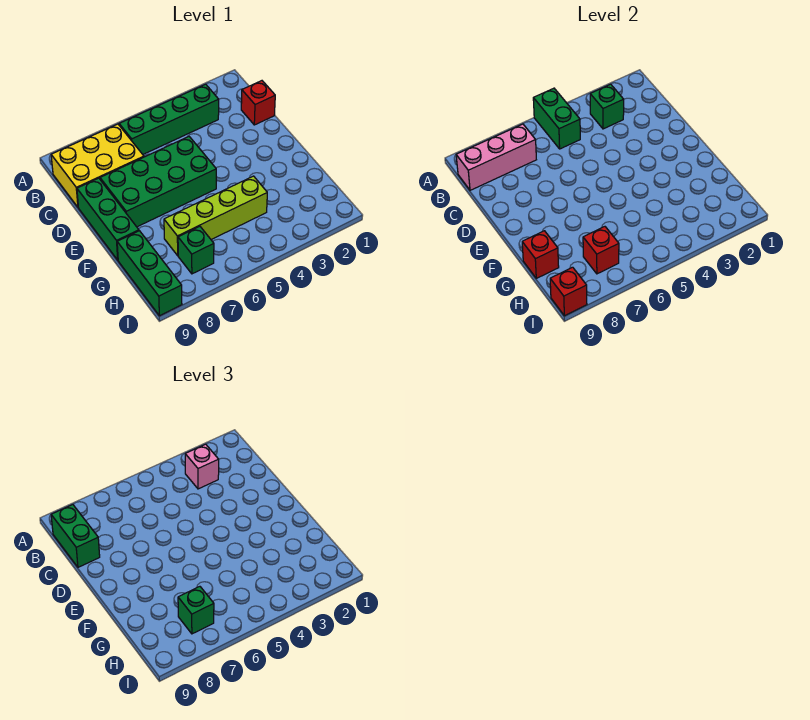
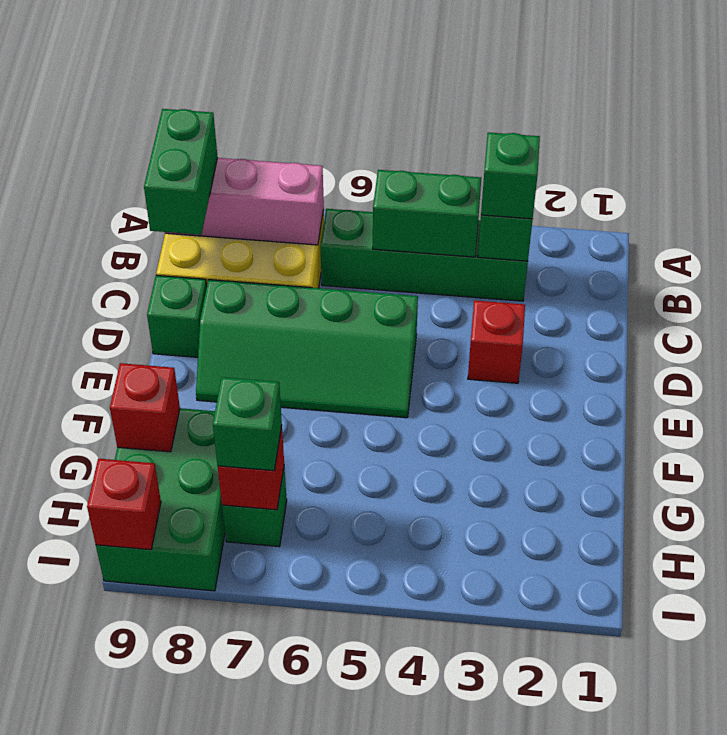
green brick A5:B5 level 2 -> green brick B4:B5 level 2
pink brick B3 level 3 -> green brick B3 level 3
red brick C1 level 1 -> red brick D3 level 1
green brick D5:E8 level 1 -> green slope D5:E8 level 1 top D
green brick D9:F9 level 1 -> green brick D9 level 1
lime brick G4:G7 level 1 -> none
green brick G9:I9 level 1 -> green brick G8:I9 level 1

